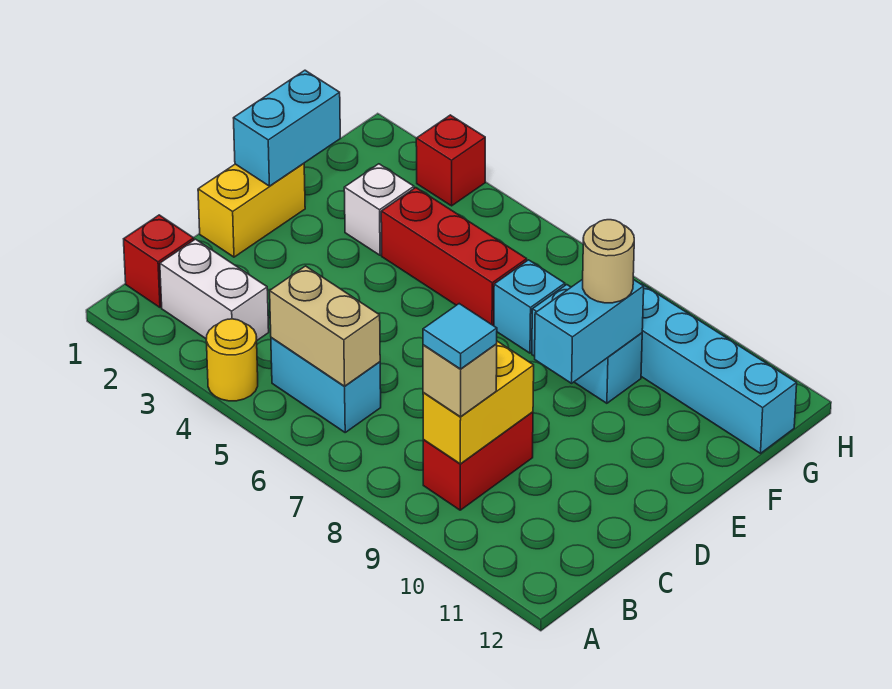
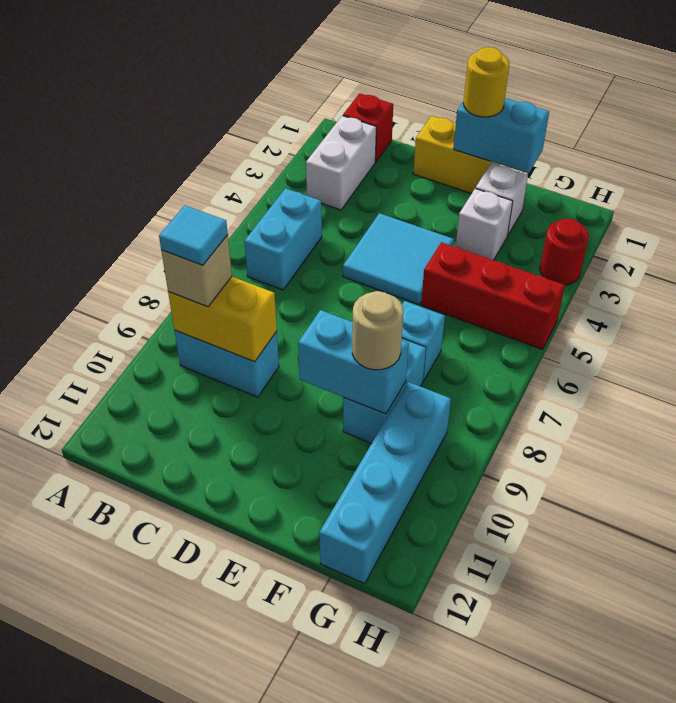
yellow round brick A4 level 1 -> yellow round brick E1 level 3
tan brick B5:B6 level 2 -> none
red brick B9:C9 level 1 -> cyan brick B9:C9 level 1
none -> cyan tile D4:E5 level 1
none -> white brick F2 level 1
red brick F4:F6 level 1 -> red brick F5:H5 level 1
red brick H3 level 1 -> red round brick H3 level 1

